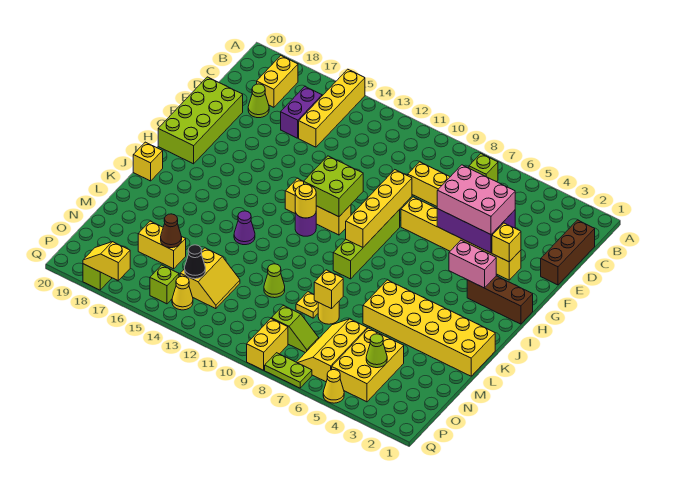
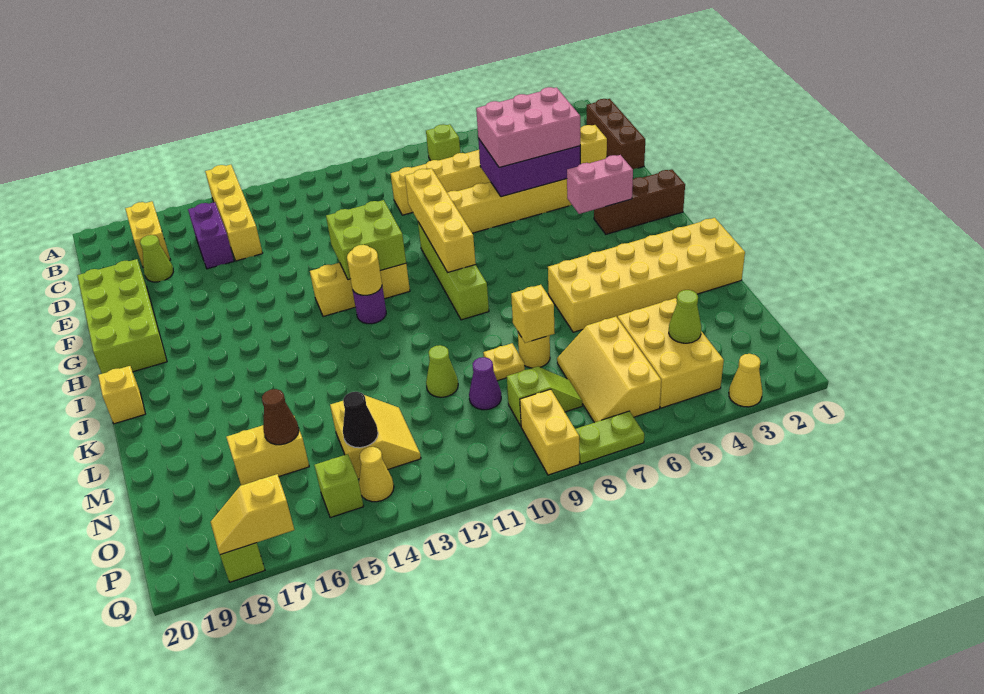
purple cone K14 level 1 -> purple cone N10 level 1
yellow cone Q5 level 1 -> yellow cone Q3 level 1

